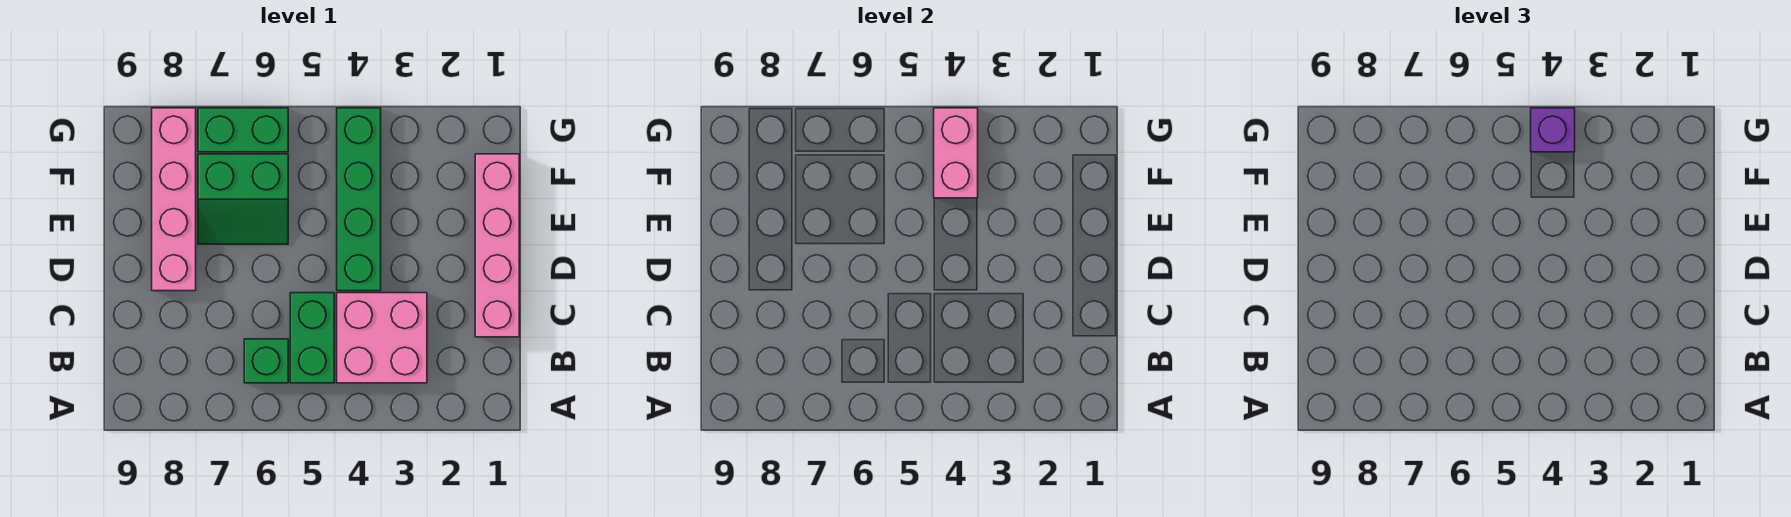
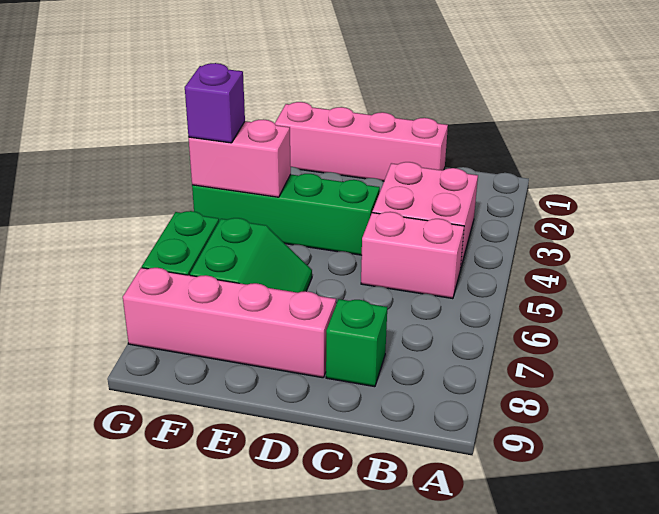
green brick B5:C5 level 1 -> pink brick B5:C5 level 1
green brick B6 level 1 -> green brick C8 level 1

